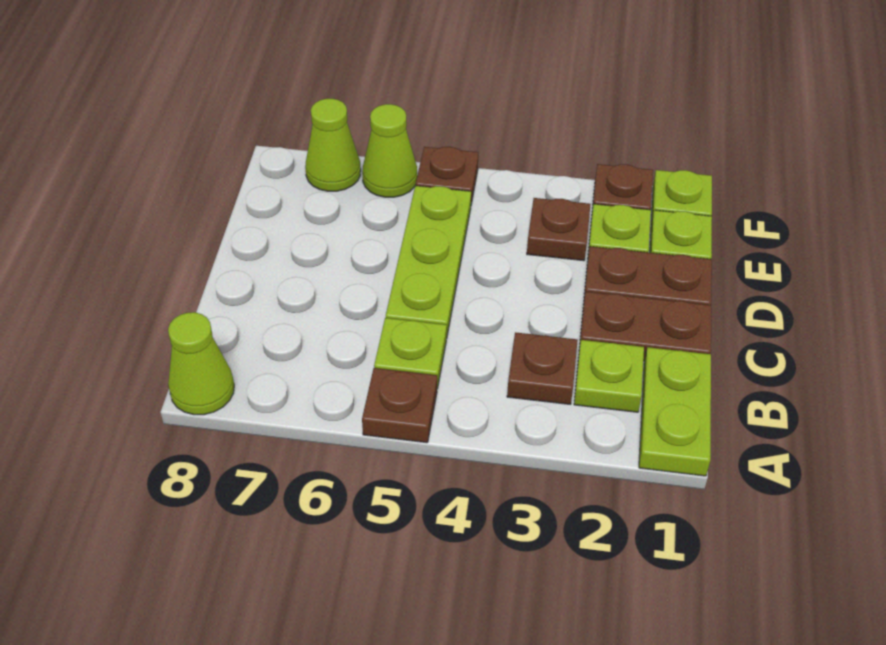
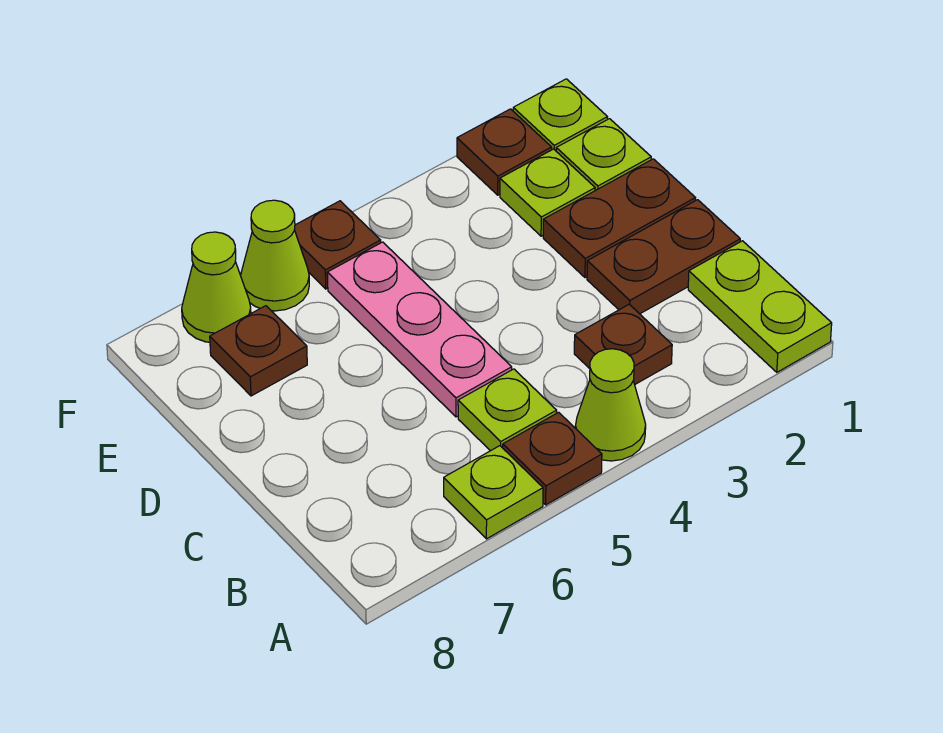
lime cone A8 level 1 -> lime cone A4 level 1
lime plate B2 level 1 -> lime plate A6 level 1
lime plate C5:E5 level 1 -> pink plate C5:E5 level 1
brown plate E3 level 1 -> brown plate E7 level 1

